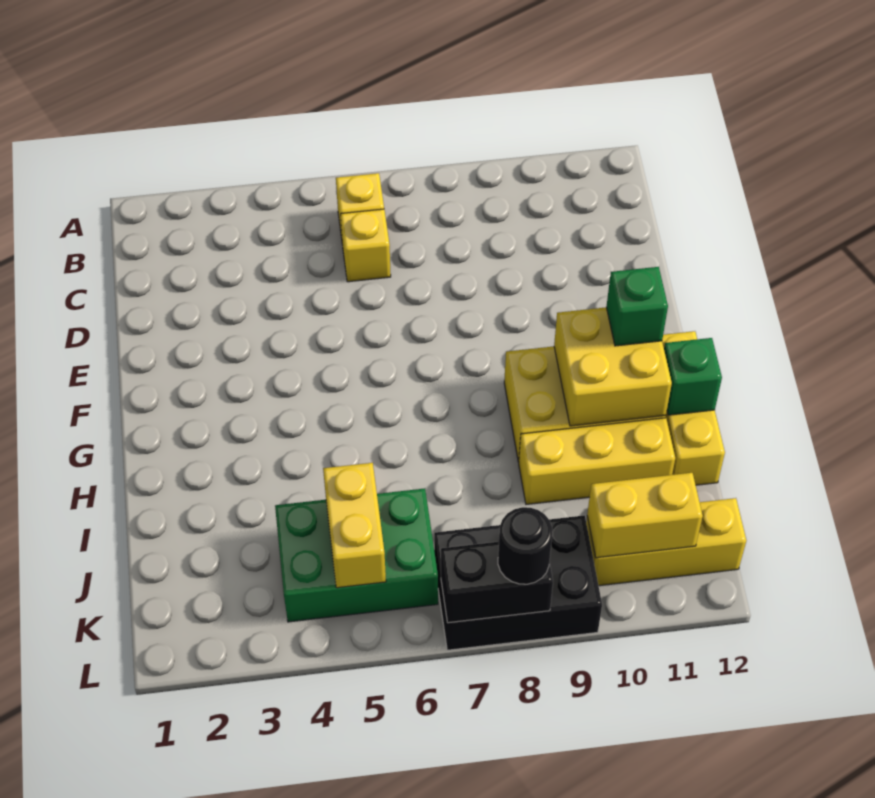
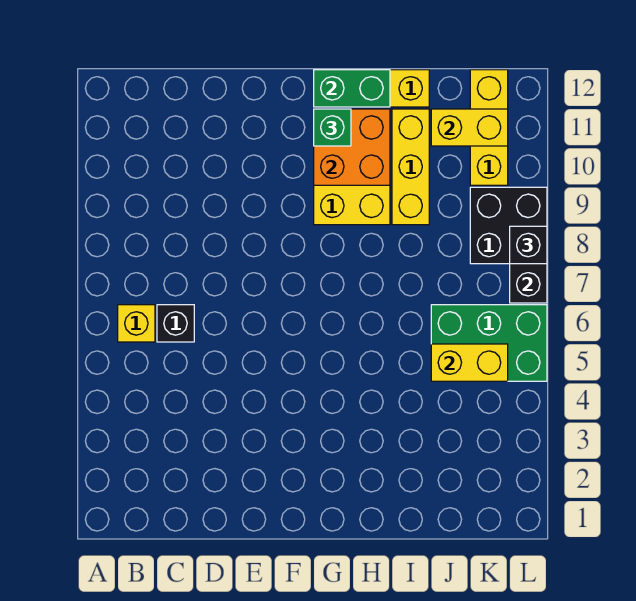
yellow brick C6 level 1 -> black brick C6 level 1
yellow brick G10:H11 level 2 -> orange brick G10:H11 level 2
green brick H12 level 2 -> green brick G12:H12 level 2
green brick J4:K6 level 1 -> green brick J5:L6 level 1
black brick K7:L9 level 1 -> black brick K8:L9 level 1
yellow brick K10:K11 level 2 -> yellow brick J11:K11 level 2
black round brick L8 level 3 -> black brick L8 level 3

